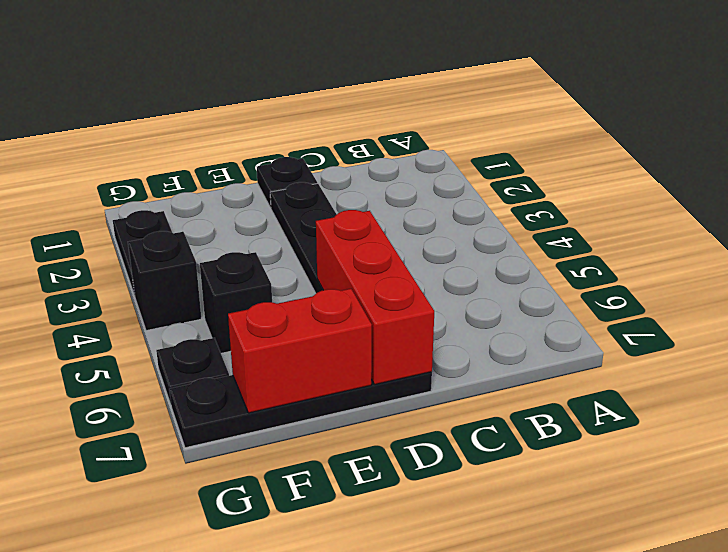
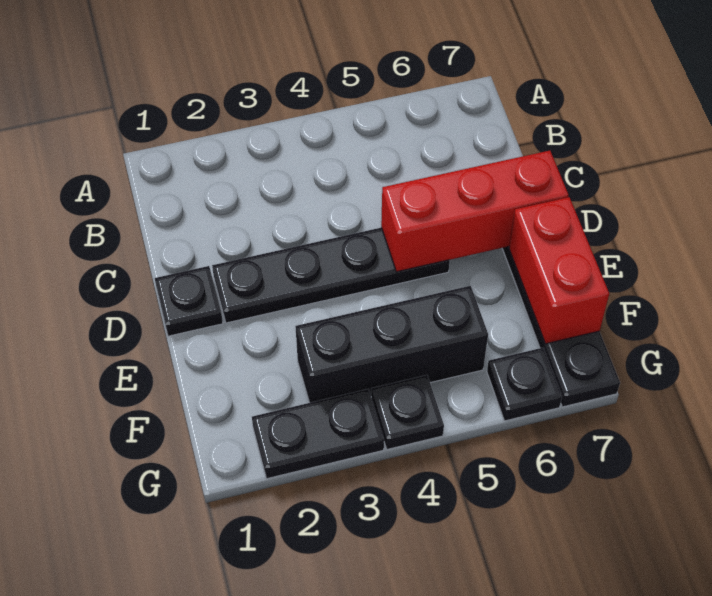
black brick F5 level 1 -> black brick F3:F5 level 1
black brick G4 level 1 -> black plate G4 level 1

